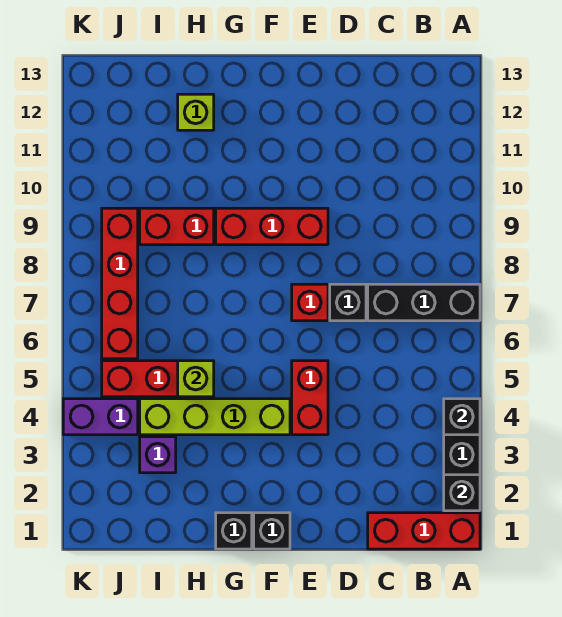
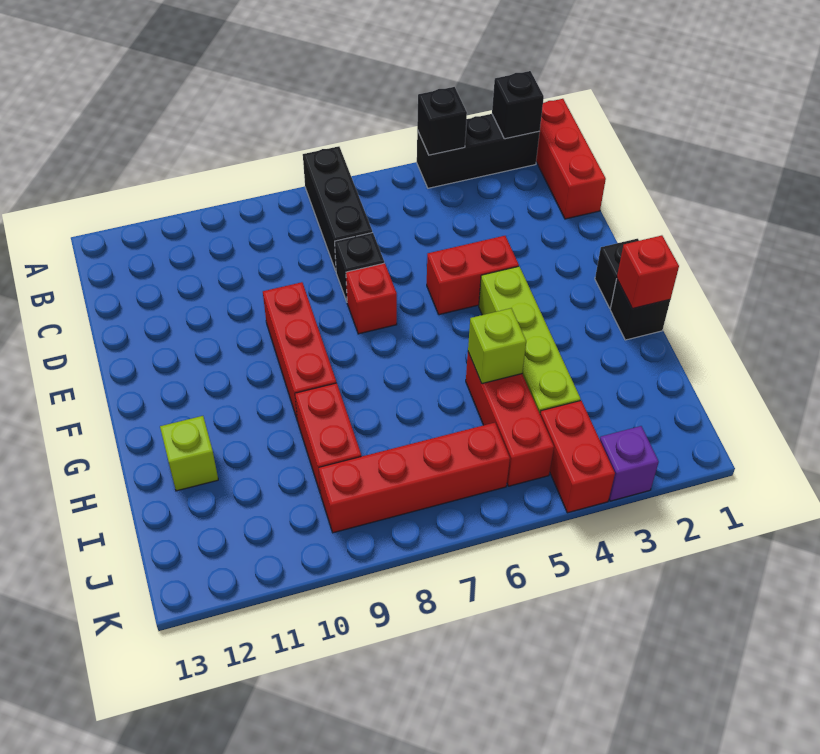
none -> red brick G1 level 2
purple brick I3 level 1 -> purple brick K3 level 1
purple brick J4:K4 level 1 -> red brick J4:K4 level 1

